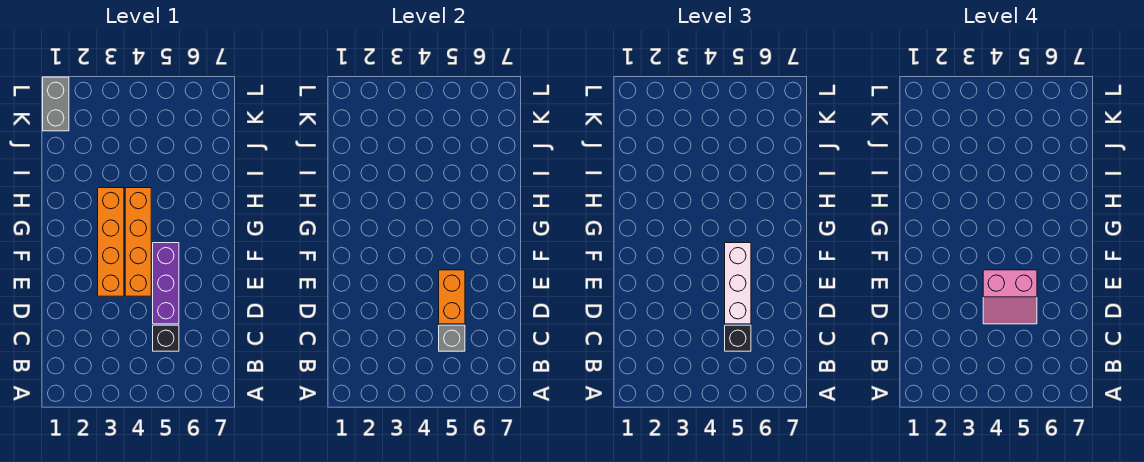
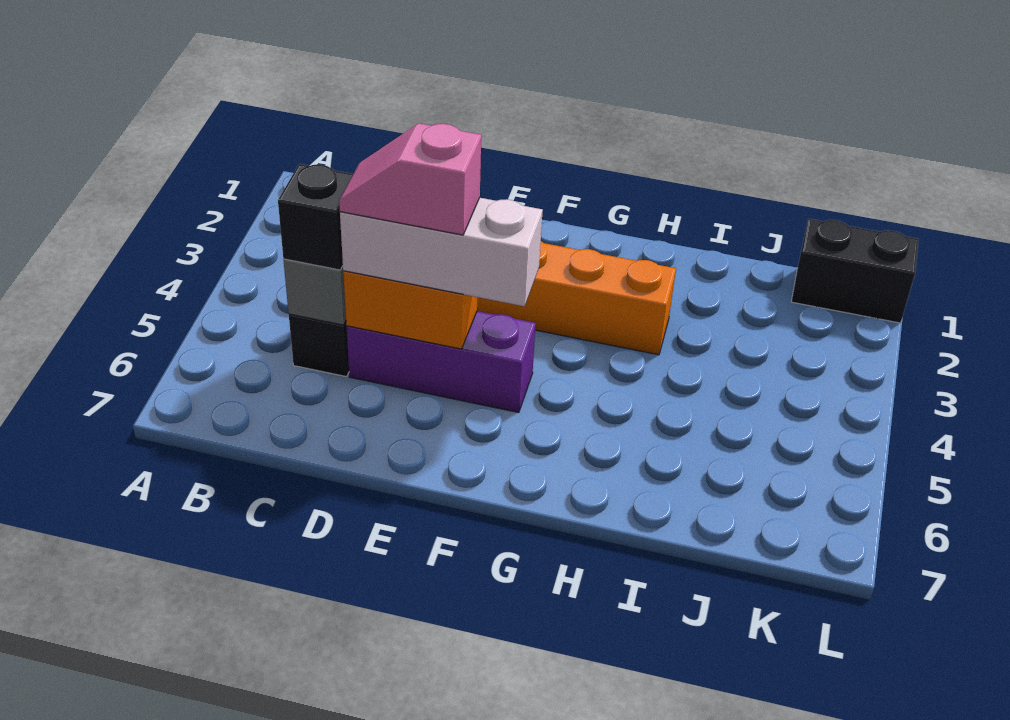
pink slope D4:E5 level 4 top E -> pink slope D5:E5 level 4 top E
orange brick E4:H4 level 1 -> none
grey brick K1:L1 level 1 -> black brick K1:L1 level 1

